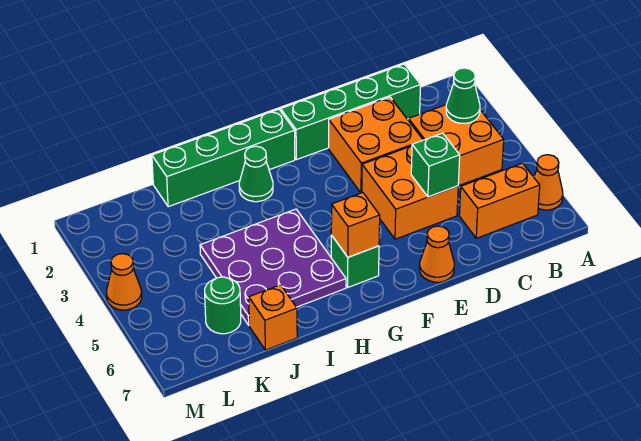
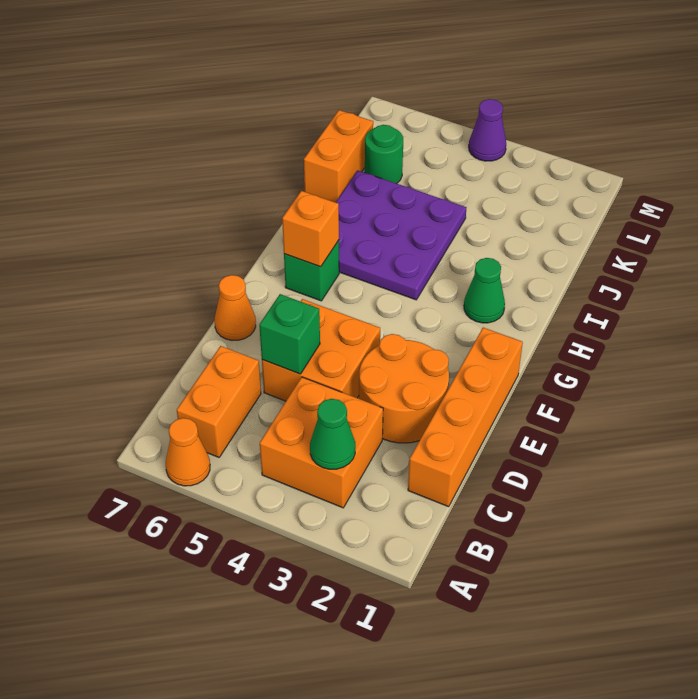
green brick C1:F1 level 1 -> orange brick C1:F1 level 1
orange brick D2:E3 level 1 -> orange round brick D2:E3 level 1
green brick G1:J1 level 1 -> none
orange brick J7 level 1 -> orange brick J7:K7 level 1
orange cone M4 level 1 -> purple cone M4 level 1

